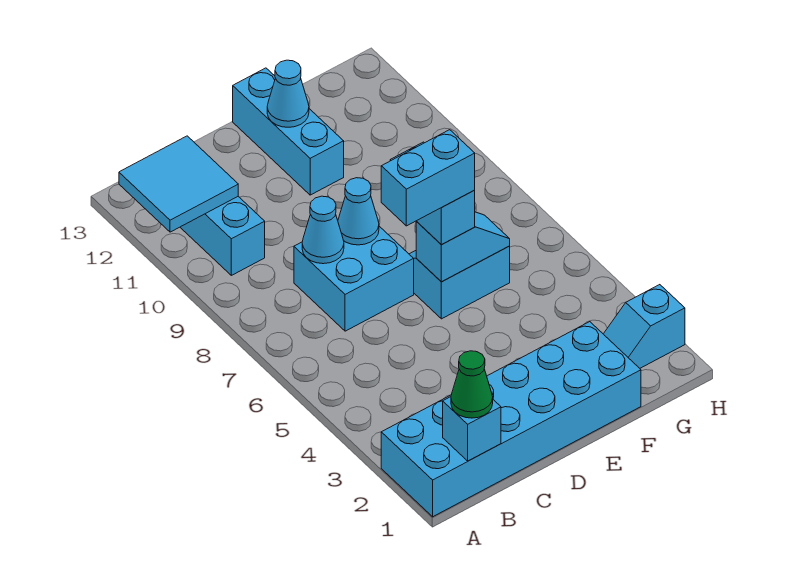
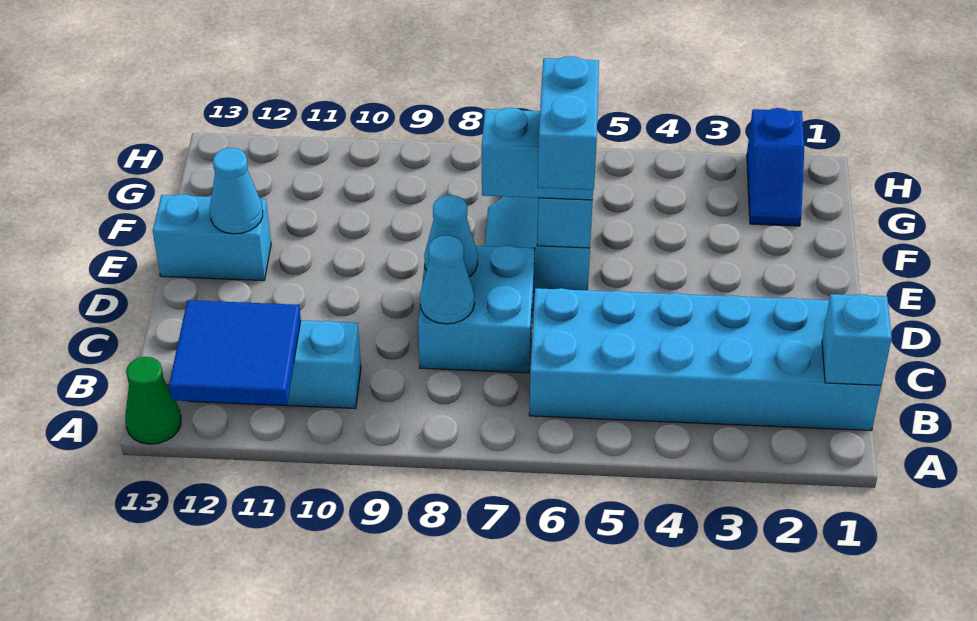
cyan brick A1:F2 level 1 -> cyan brick B1:C6 level 1
cyan tile A11:B12 level 2 -> blue tile A11:B12 level 2
green cone B1 level 3 -> green cone A13 level 1
cyan brick E11:E13 level 1 -> cyan brick E12:E13 level 1
cyan slope G2:H2 level 1 top H -> blue slope G2:H2 level 1 top H

